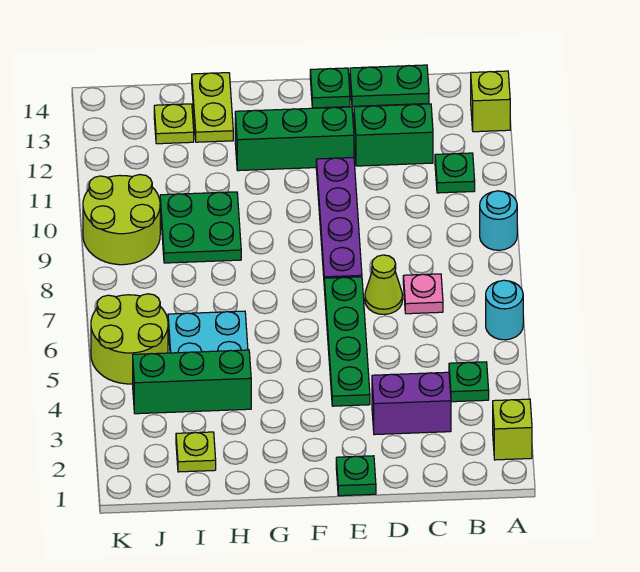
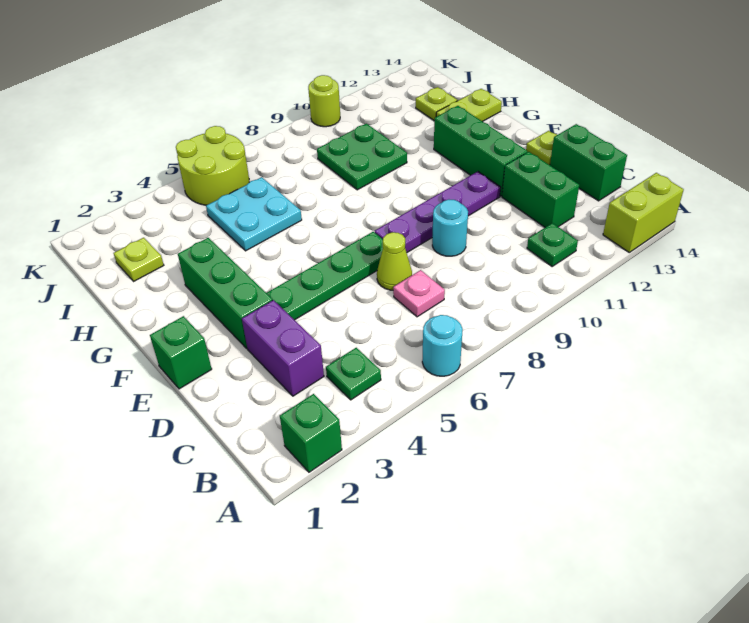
lime brick A2 level 1 -> green brick A2 level 1
cyan round brick A9 level 1 -> cyan round brick D9 level 1
lime brick A13 level 1 -> lime brick A13:A14 level 1
green plate C14:D14 level 1 -> green brick C14:D14 level 1
green plate E1 level 1 -> green brick E1 level 1
green plate E14 level 1 -> lime plate E14 level 1
green brick H4:J4 level 1 -> green brick E3:G3 level 1
lime round brick J9:K10 level 1 -> lime round brick K10 level 1

